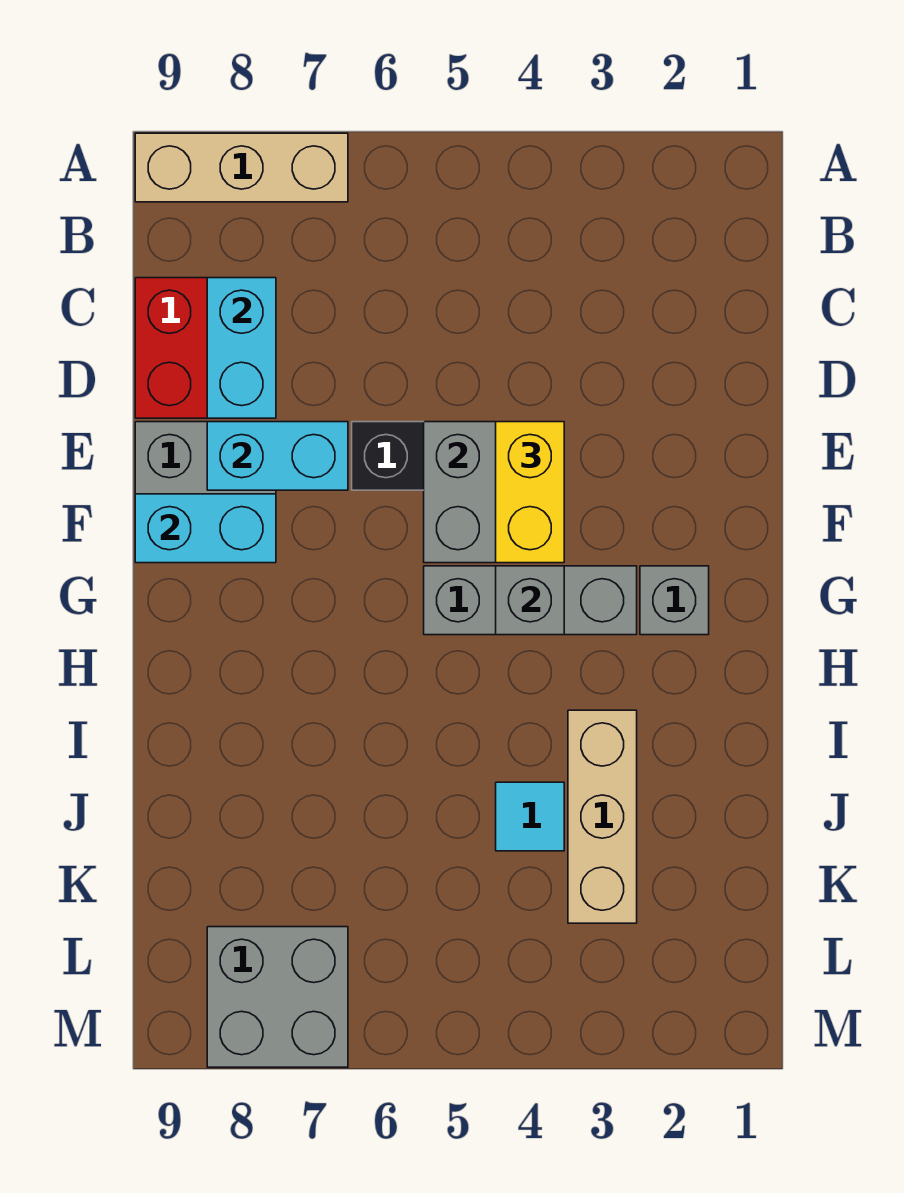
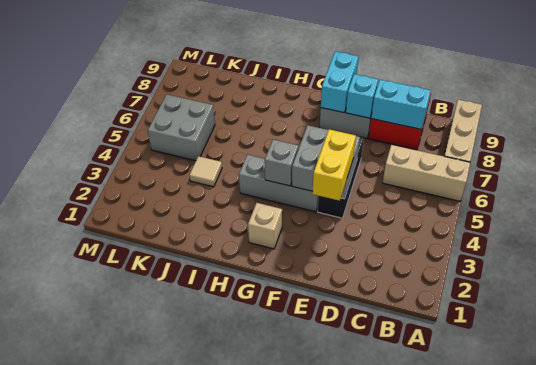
yellow brick E4:F4 level 3 -> yellow brick E3:E4 level 3
cyan brick E7:E8 level 2 -> cyan brick E8 level 2
grey brick G2 level 1 -> tan brick G2 level 1
grey brick G3:G5 level 1 -> grey brick F4:H4 level 1
tan brick I3:K3 level 1 -> tan brick A6:C6 level 1
cyan tile J4 level 1 -> tan tile J4 level 1
grey brick L7:M8 level 1 -> grey brick K5:L6 level 1

